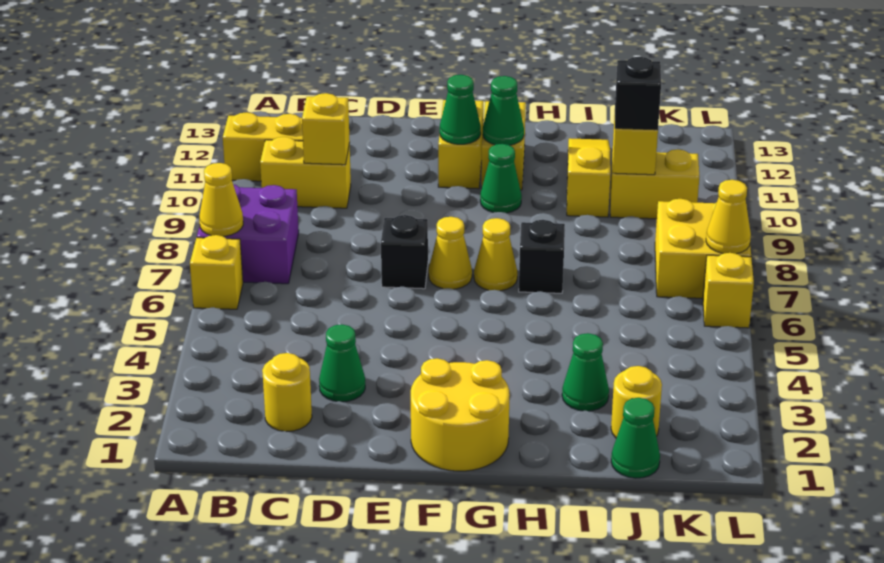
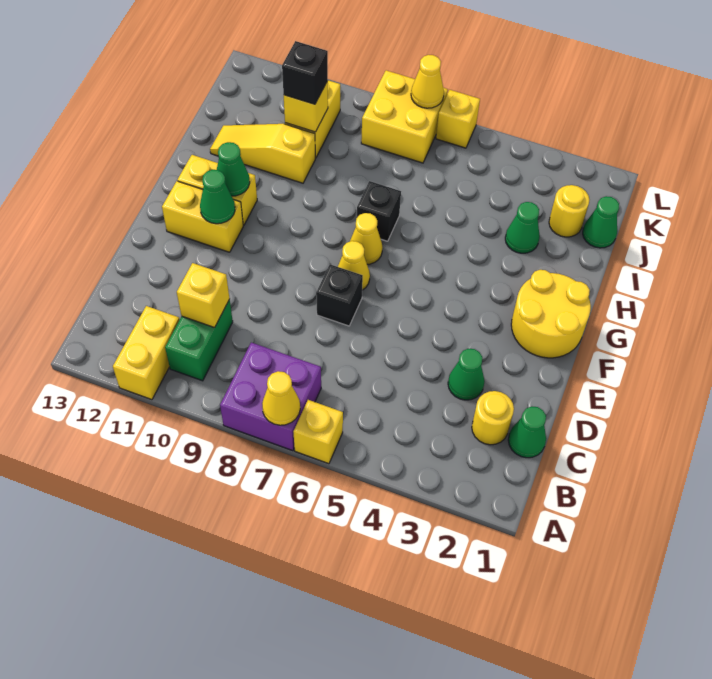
yellow brick B10:C10 level 1 -> green brick B10:C10 level 1
green cone G10 level 1 -> green cone C1 level 1

